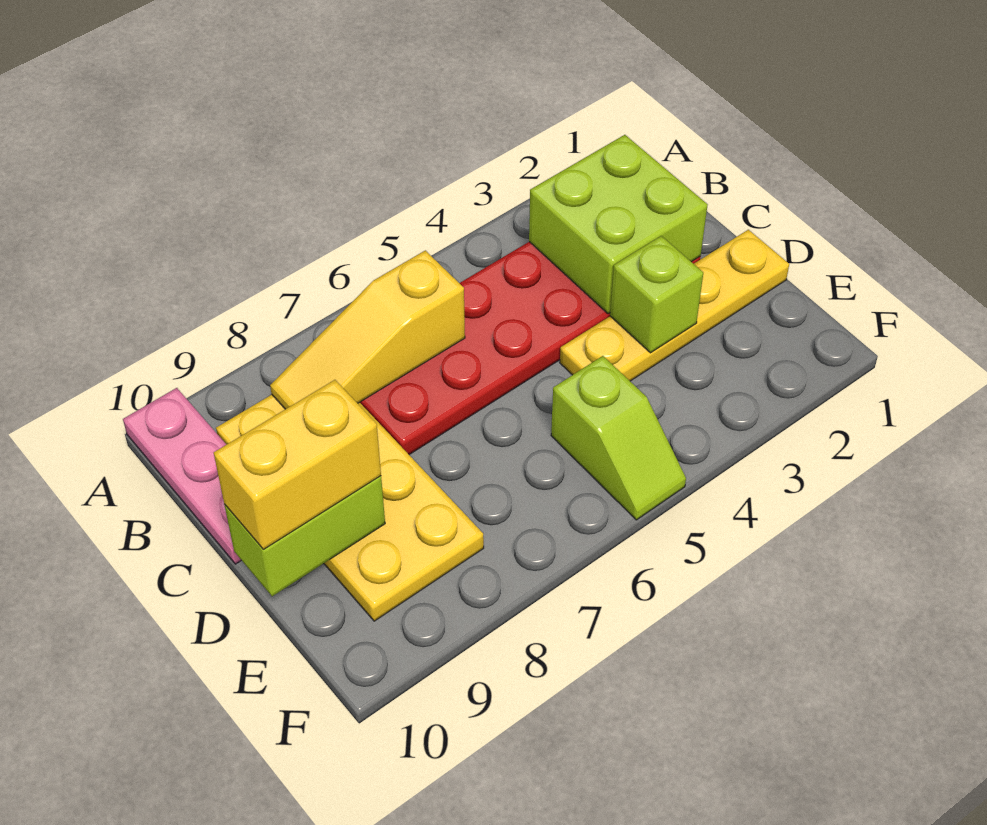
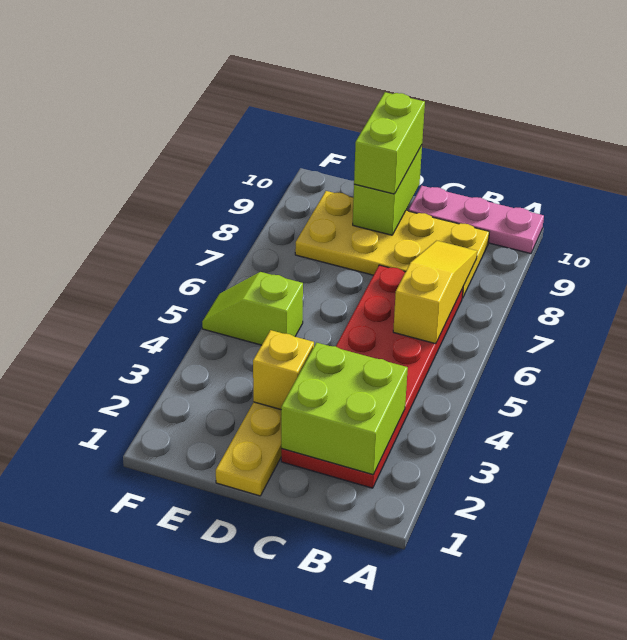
lime brick D3 level 2 -> yellow brick D3 level 2
yellow brick D9:D10 level 3 -> lime brick D9:D10 level 3

